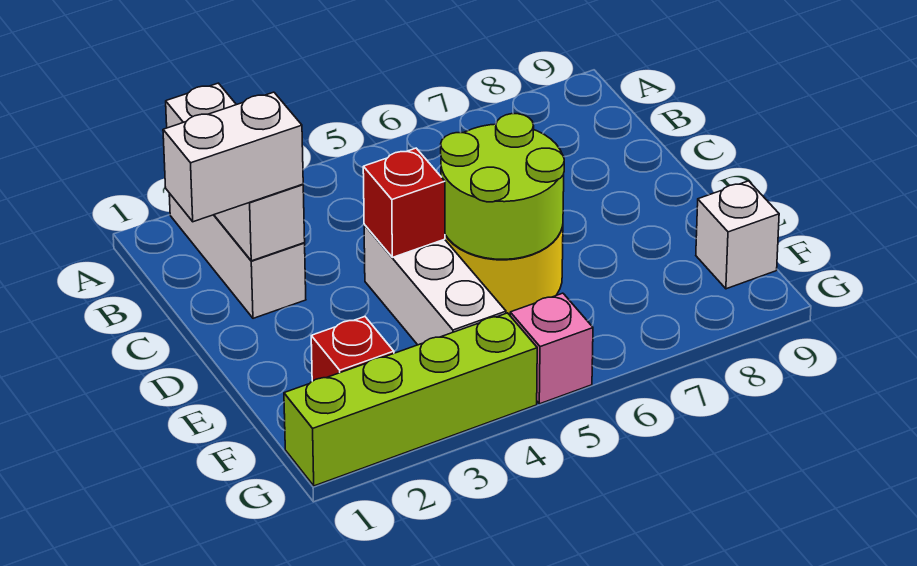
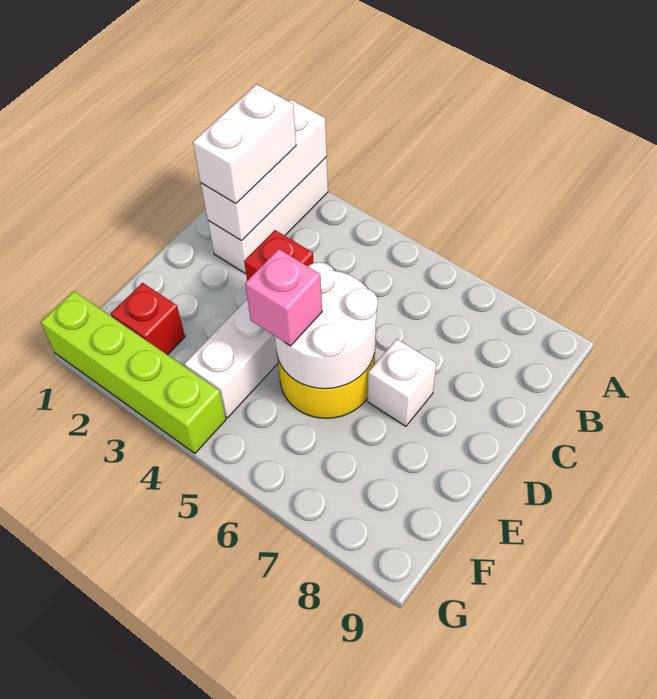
white brick C1:C2 level 3 -> white brick B2:C2 level 3
lime round brick D5:E6 level 2 -> white round brick D5:E6 level 2
white brick F9 level 1 -> white brick D7 level 1
pink brick G5 level 1 -> pink brick E5 level 3

